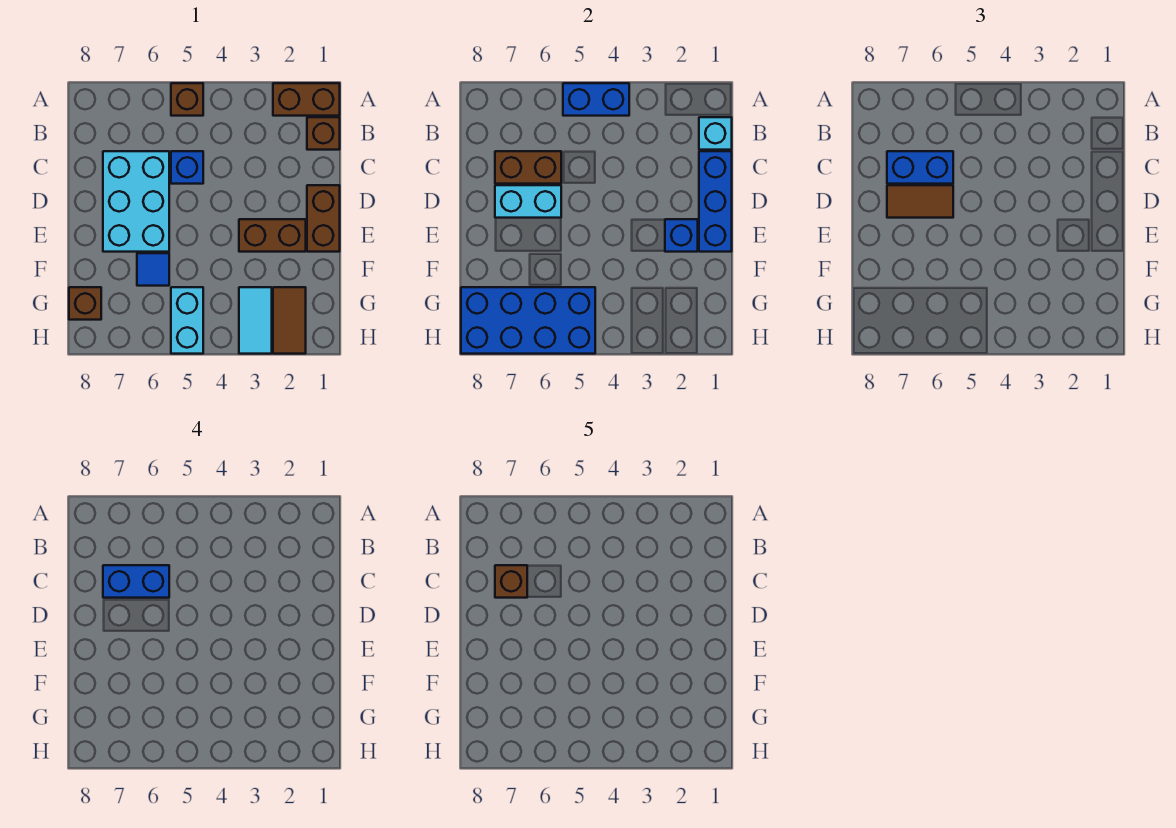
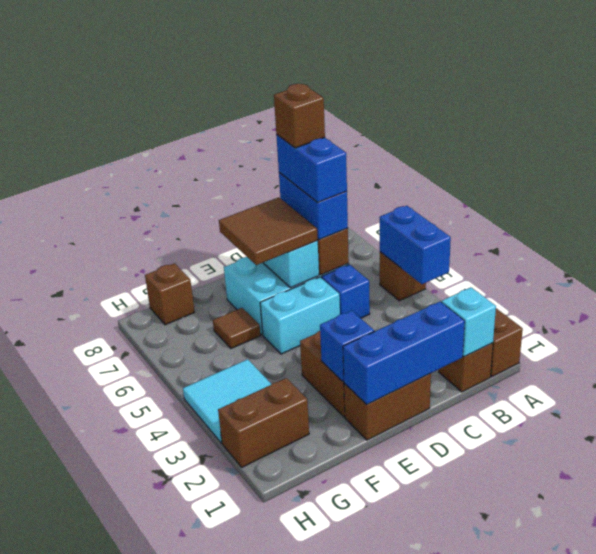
brown tile D6:D7 level 3 -> brown tile D6:E7 level 3
blue tile F6 level 1 -> brown tile F6 level 1
brown tile G2:H2 level 1 -> brown brick G2:H2 level 1
cyan tile G3:H3 level 1 -> cyan tile G3:H4 level 1
cyan brick G5:H5 level 1 -> cyan brick D5:E5 level 1
blue brick G5:H8 level 2 -> none

